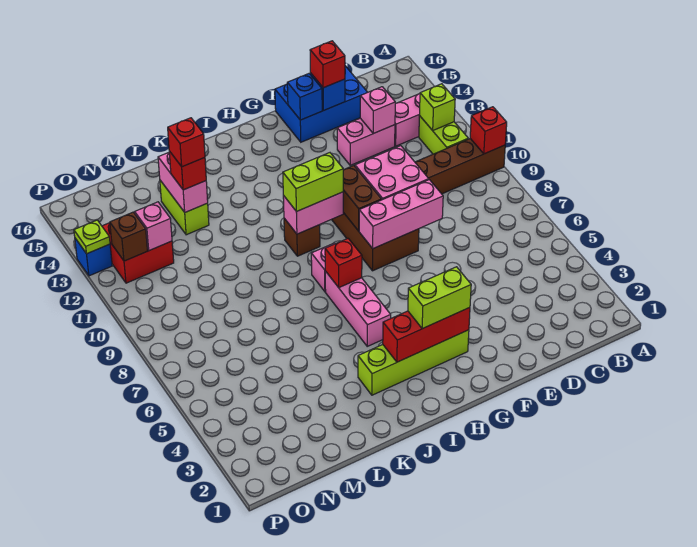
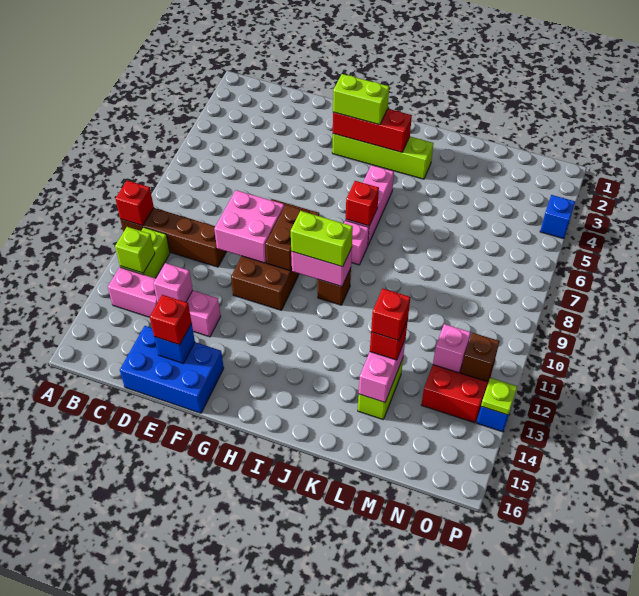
pink brick E8:G8 level 2 -> none
blue brick F15 level 2 -> blue brick P4 level 1

